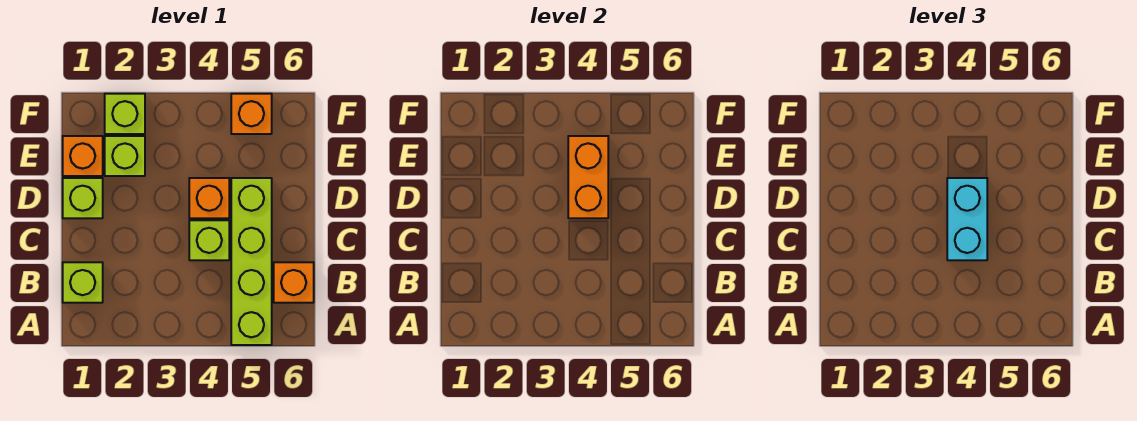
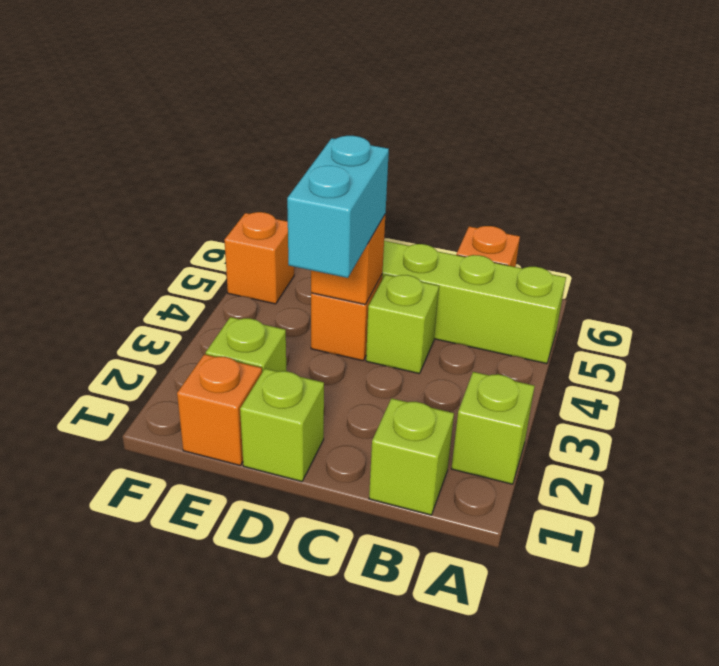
cyan brick C4:D4 level 3 -> cyan brick D3:D4 level 3
orange brick D4:E4 level 2 -> orange brick D4 level 2
lime brick F2 level 1 -> lime brick A2 level 1

